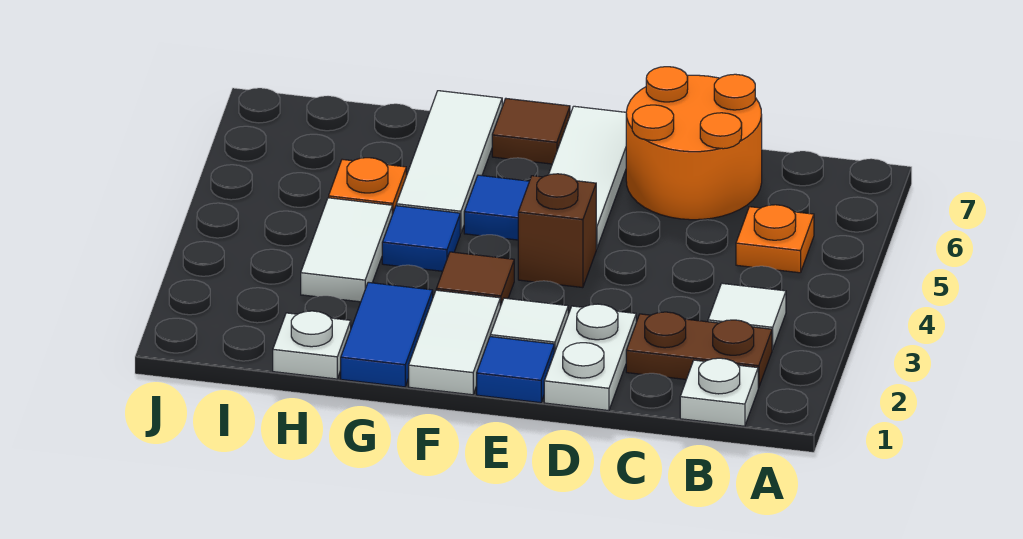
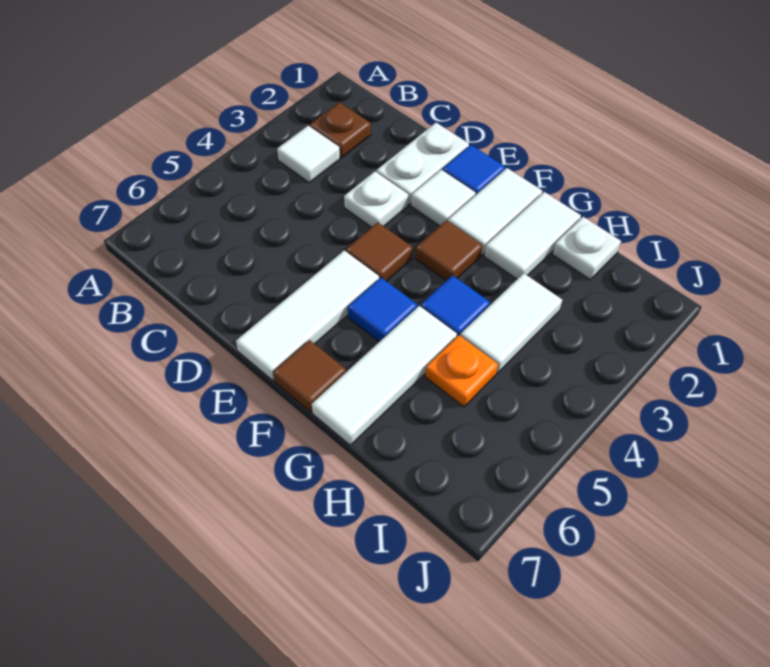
white plate B1 level 1 -> white plate D3 level 1
brown plate B2:C2 level 1 -> brown plate B2 level 1
orange plate B5 level 1 -> none
orange round brick C6:D7 level 1 -> none
brown brick E4 level 1 -> brown tile E4 level 1
blue tile G1:G2 level 1 -> white tile G1:G2 level 1

